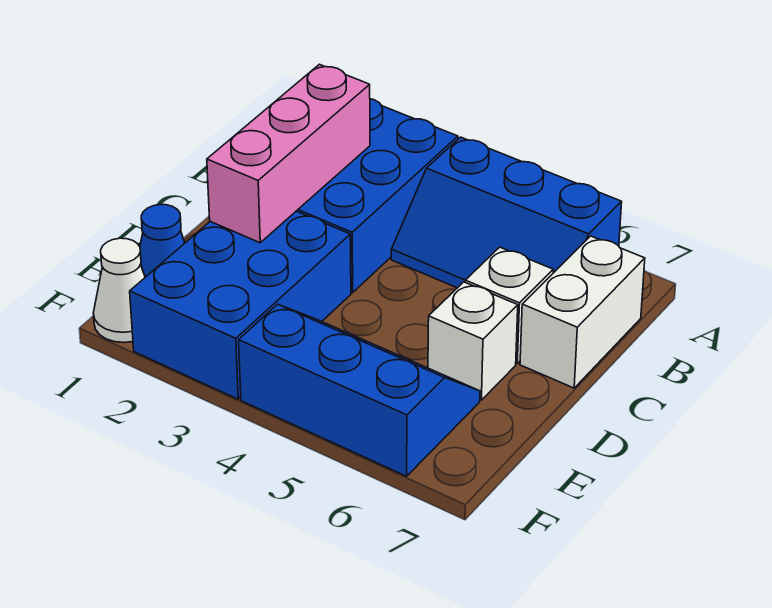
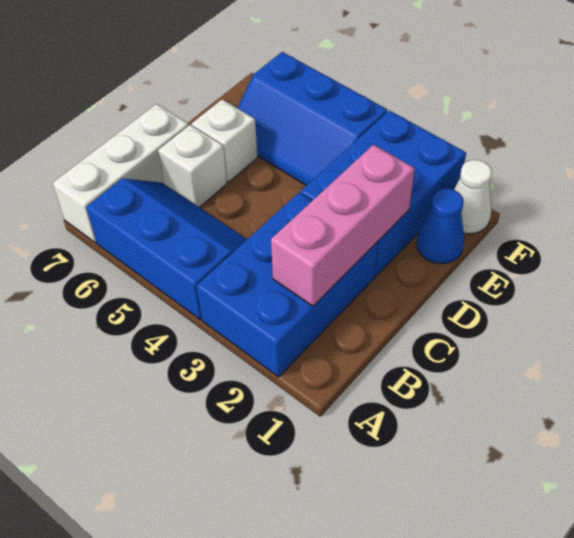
white brick B7:C7 level 1 -> white brick A7:C7 level 1

